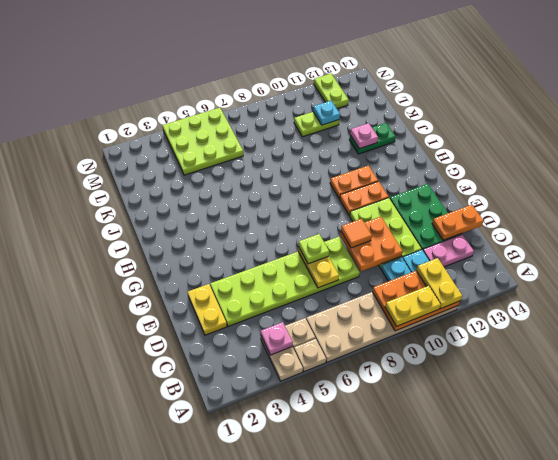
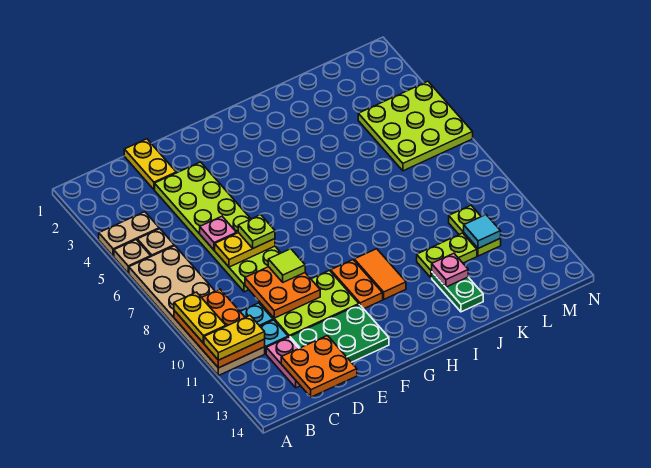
pink plate B4 level 2 -> pink plate D6 level 2
yellow plate D2:E2 level 1 -> yellow plate D1:D2 level 1
orange plate D13:D14 level 2 -> orange plate C13:D14 level 2
orange tile E9 level 3 -> lime tile E9 level 3
orange plate H10:H11 level 1 -> orange tile H10:H11 level 1
cyan plate L11 level 2 -> cyan tile L11 level 2
lime plate M12:N12 level 1 -> lime plate J11:K11 level 1

